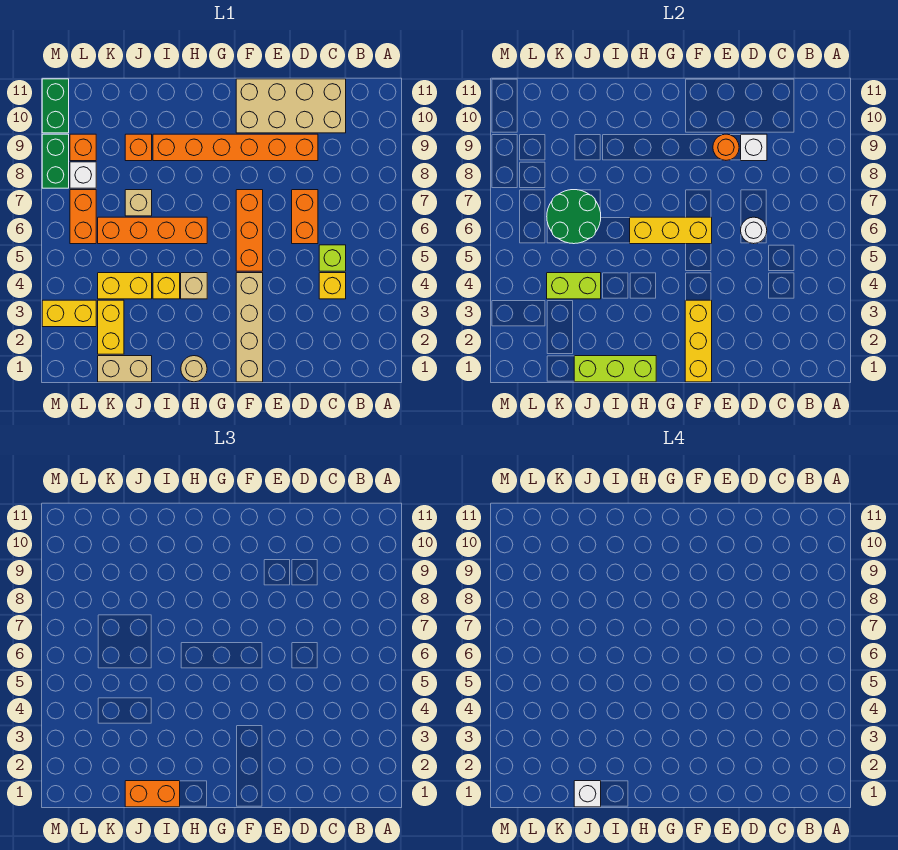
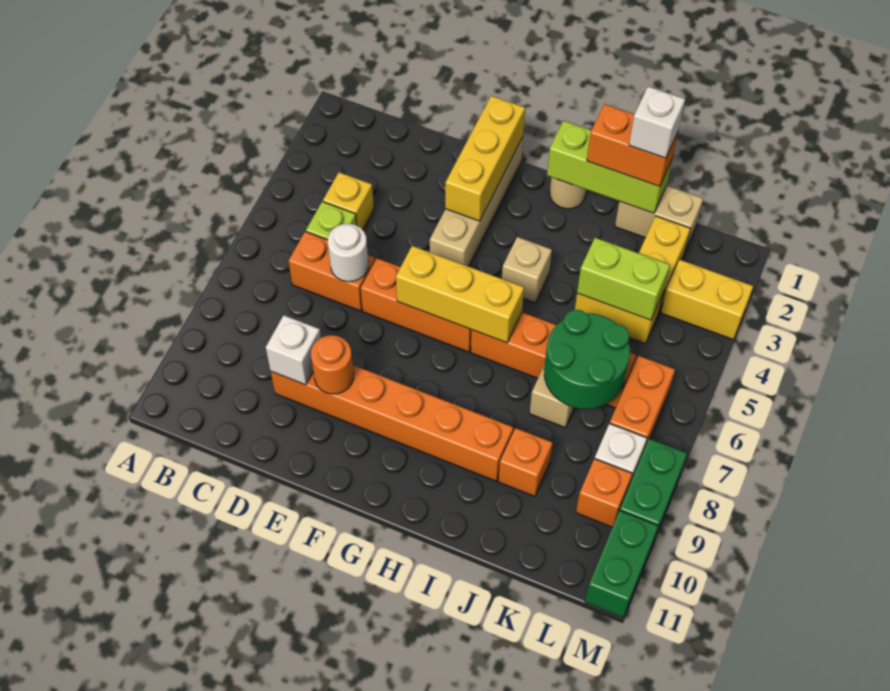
tan brick C10:F11 level 1 -> none
orange brick D6:D7 level 1 -> orange brick C6:D6 level 1
orange brick F5:F7 level 1 -> orange brick E6:G6 level 1
yellow brick I4 level 1 -> none

